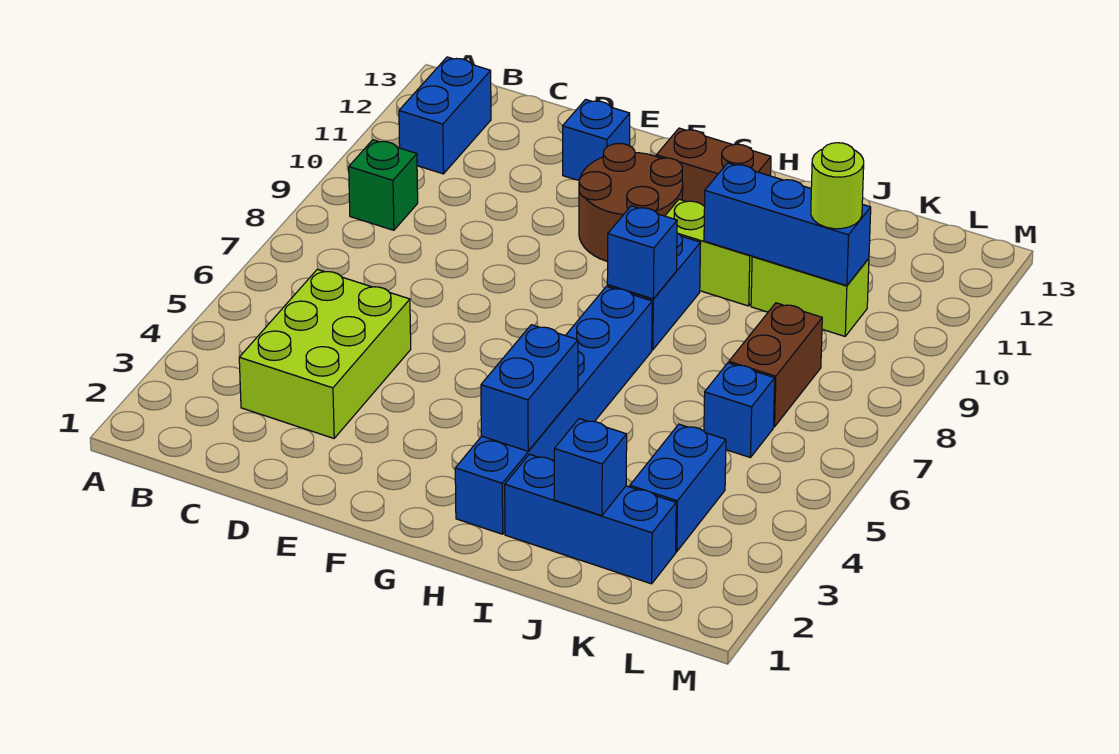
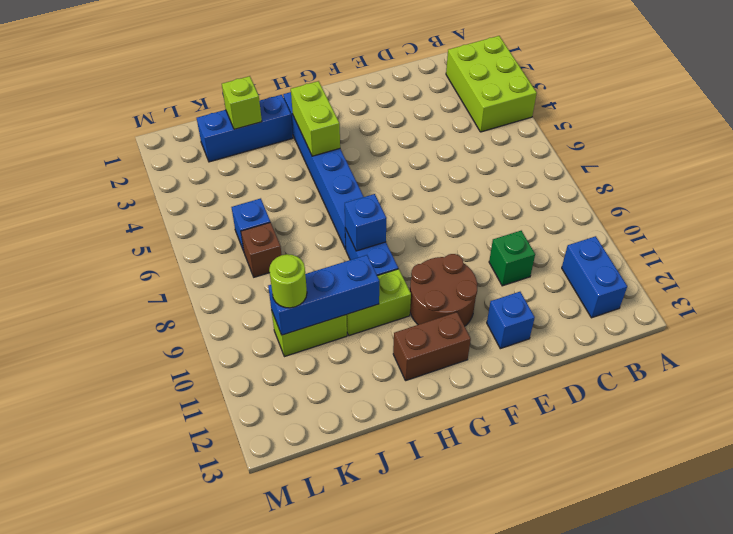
green brick B9 level 1 -> green brick D10 level 1
lime brick C3:D5 level 1 -> lime brick A2:B4 level 1
blue brick H3:H4 level 2 -> lime brick H3:H4 level 2
blue brick J2 level 2 -> lime brick J2 level 2
blue brick K3:K4 level 1 -> none
brown brick K7:K8 level 1 -> brown brick K7 level 1

